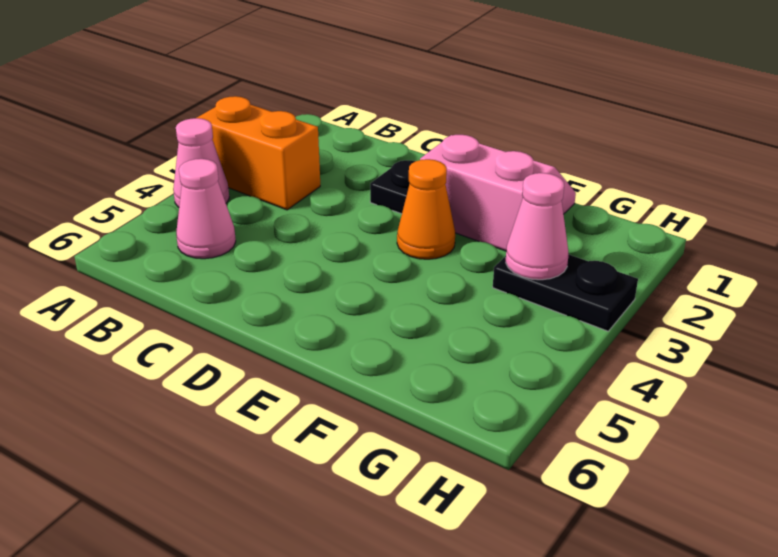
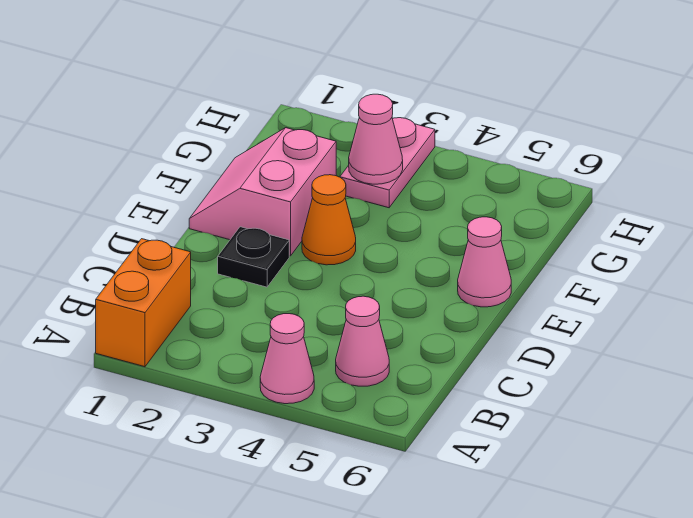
orange brick A3:B3 level 1 -> orange brick A1:B1 level 1
none -> pink cone E6 level 1
black plate G3:H3 level 1 -> pink plate G3:H3 level 1

